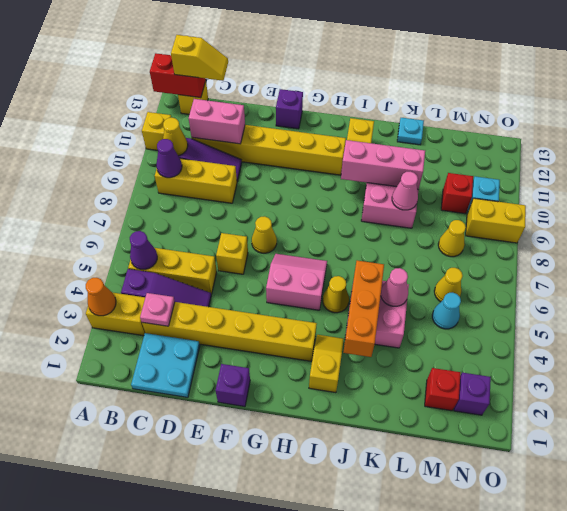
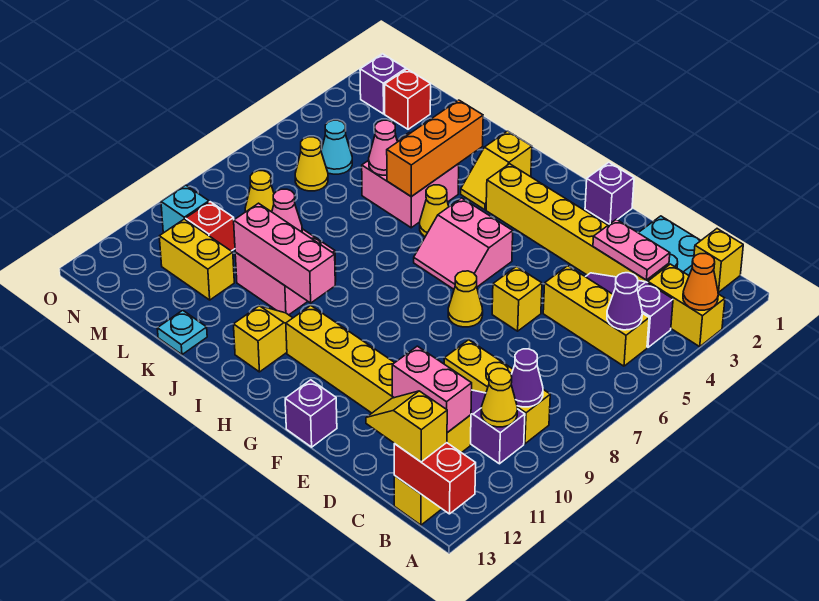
yellow brick A11 level 1 -> yellow brick B1 level 1
pink plate C3 level 2 -> pink plate C3:D3 level 2
yellow brick N9:O9 level 1 -> yellow brick L11:M11 level 1

